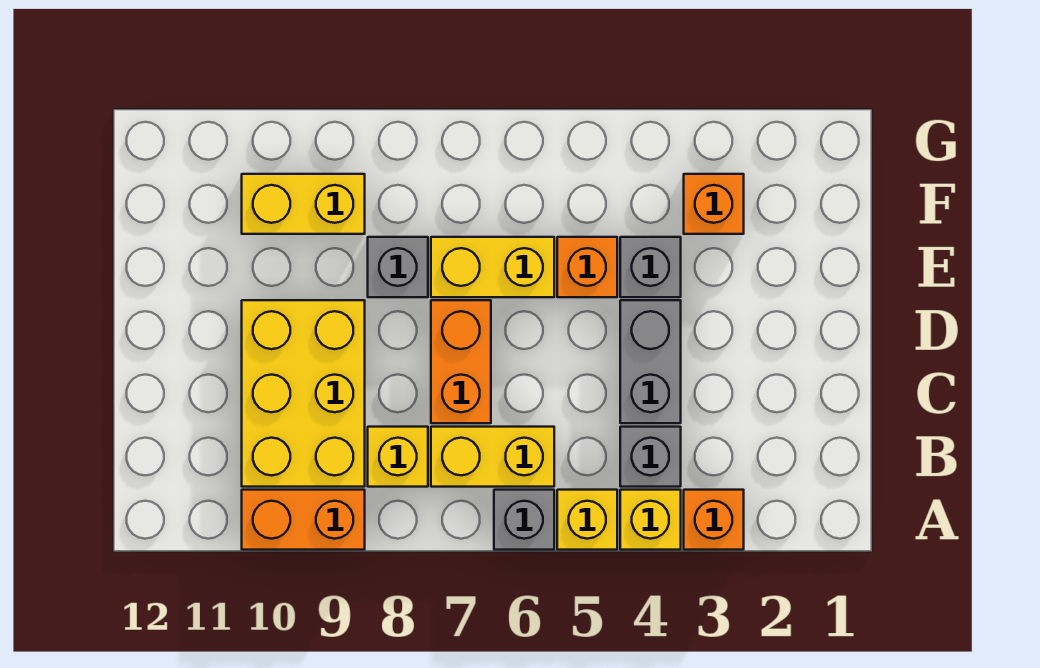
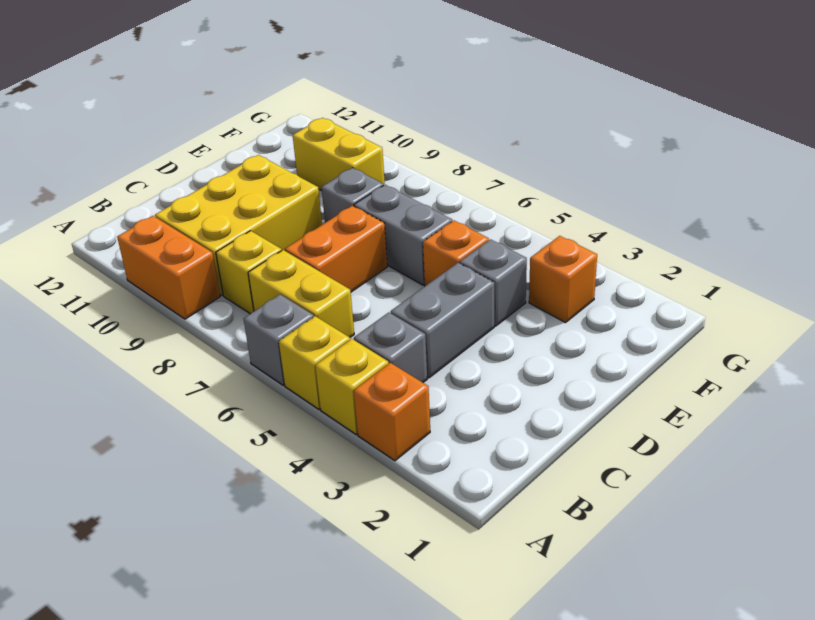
yellow brick E6:E7 level 1 -> grey brick E6:E7 level 1

